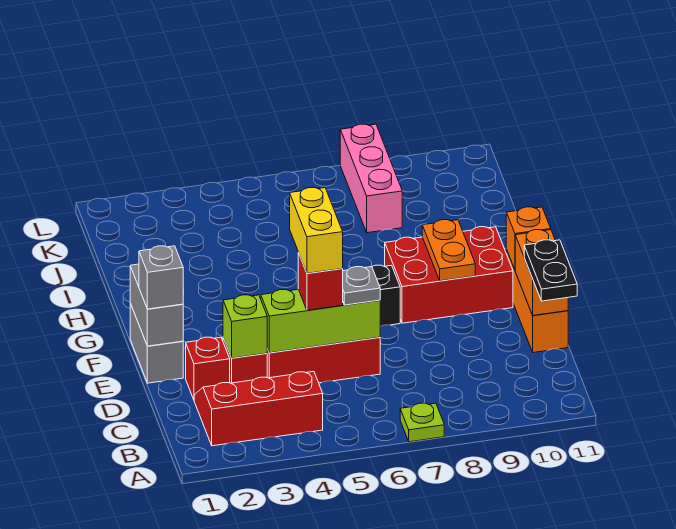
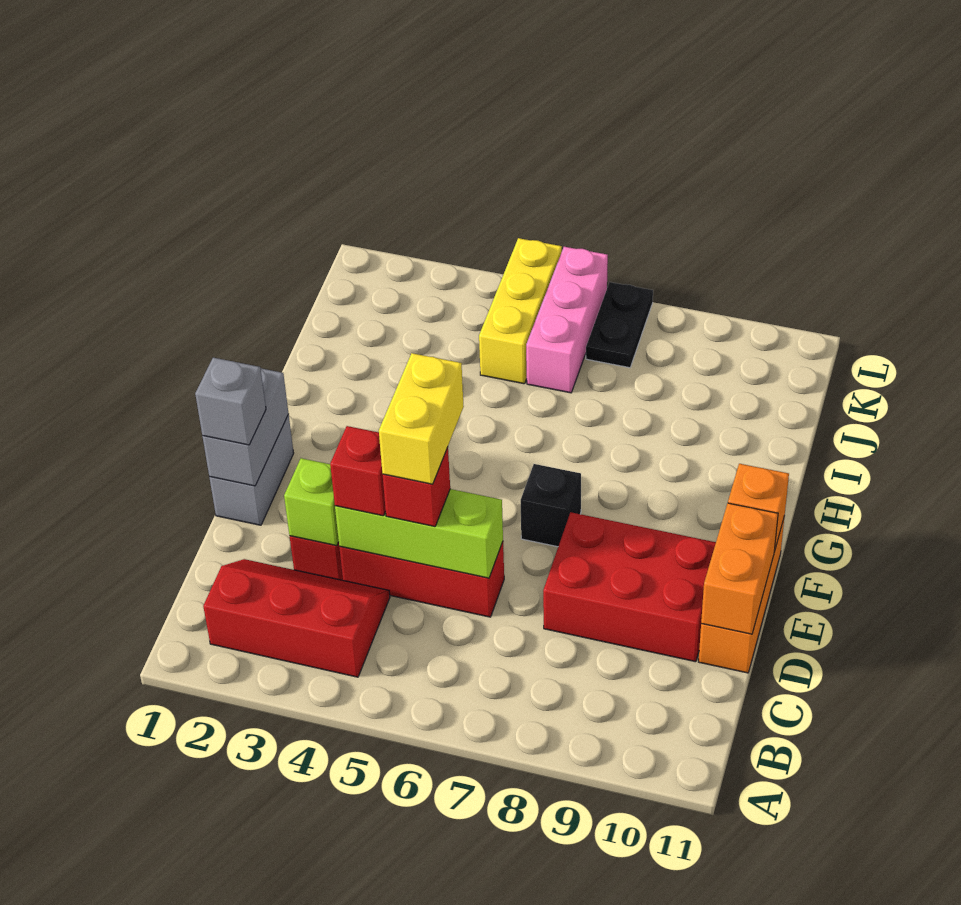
lime plate A7 level 1 -> none
black plate C11:D11 level 3 -> black plate K7:L7 level 1
red brick D2 level 1 -> red brick D4 level 3
grey plate D6 level 3 -> none
red brick F8:G10 level 1 -> red brick D8:E10 level 1
orange plate F9:G9 level 2 -> none
none -> yellow brick J5:L5 level 1
pink brick J8:L8 level 1 -> pink brick J6:L6 level 1

